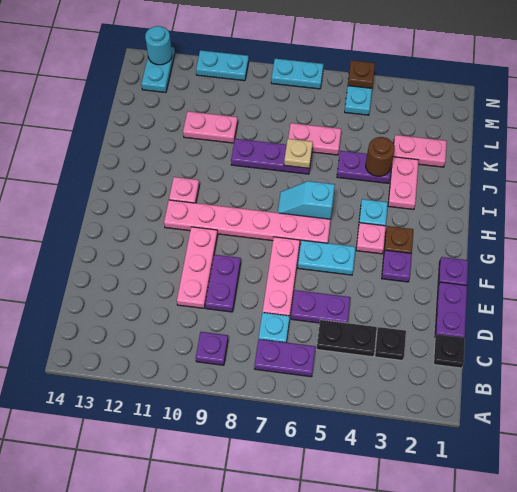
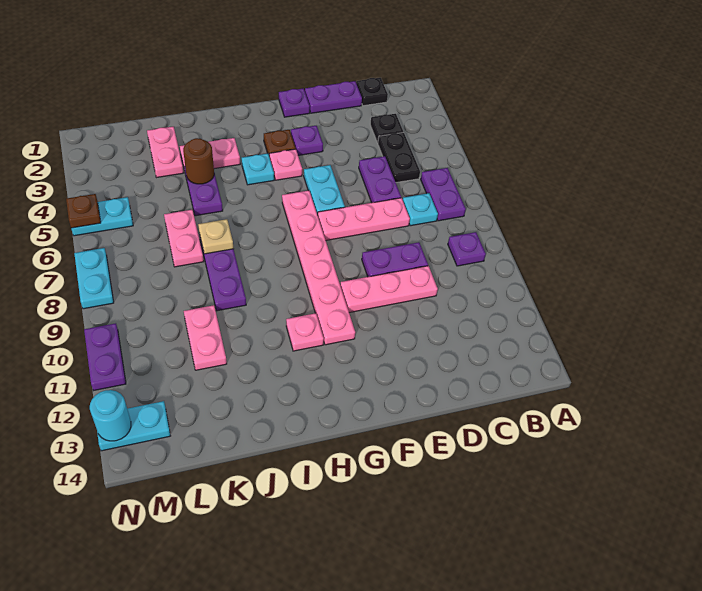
cyan slope H6:H7 level 1 top 6 -> none
cyan plate N10:N11 level 1 -> purple plate N10:N11 level 1

